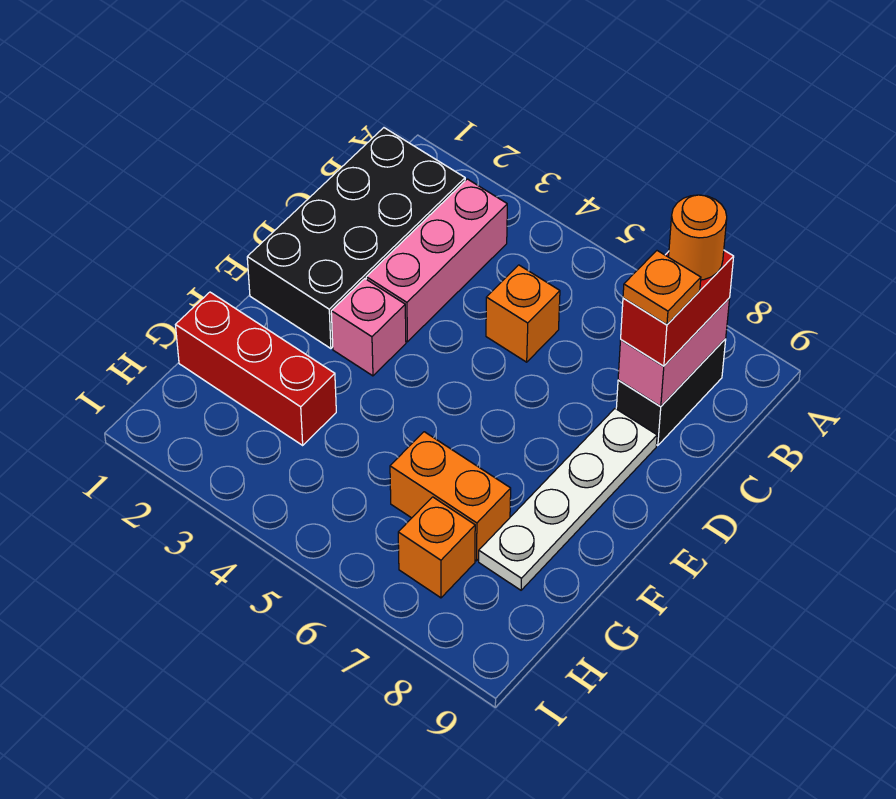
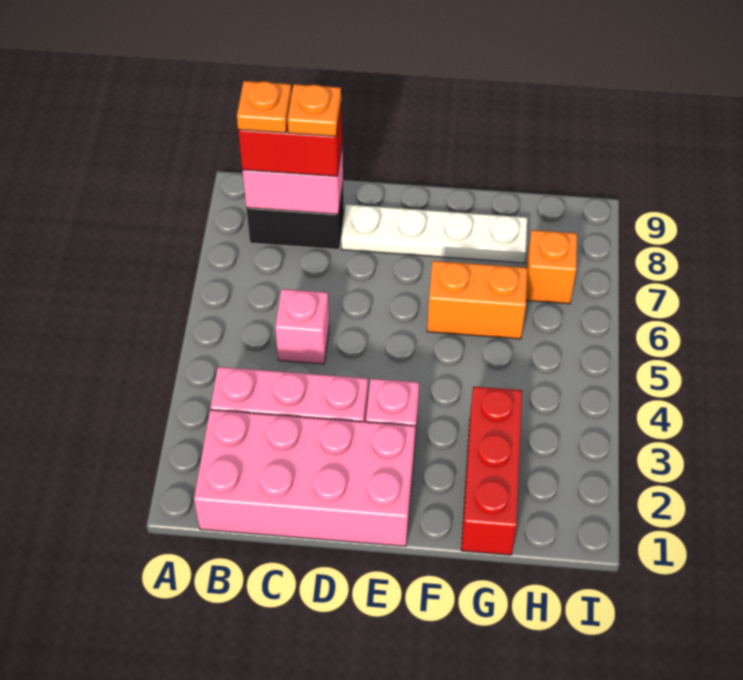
black brick B1:E2 level 1 -> pink brick B1:E2 level 1
orange round brick B8 level 4 -> orange plate B8 level 4
orange brick C5 level 1 -> pink brick C5 level 1
orange brick G6:G7 level 1 -> orange brick F6:G6 level 1

